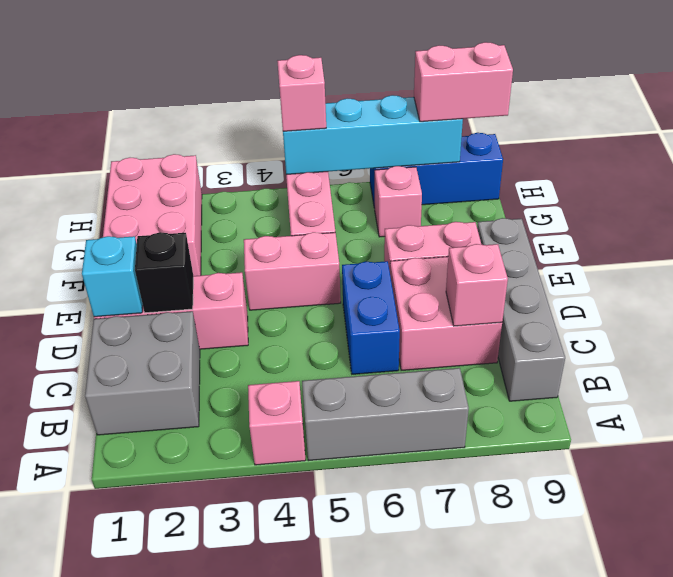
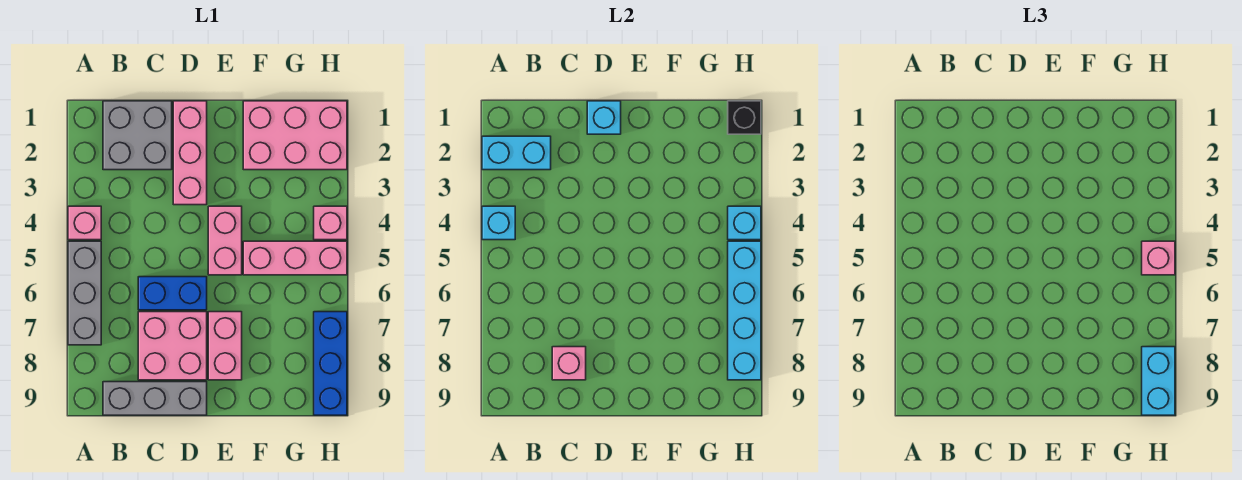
none -> cyan brick A2:B2 level 2
none -> cyan brick A4 level 2
grey brick B9:E9 level 1 -> grey brick B9:D9 level 1
black brick D2 level 2 -> black brick H1 level 2
pink brick G7 level 1 -> pink brick H4 level 1
none -> cyan brick H4 level 2
pink brick H8:H9 level 3 -> cyan brick H8:H9 level 3

